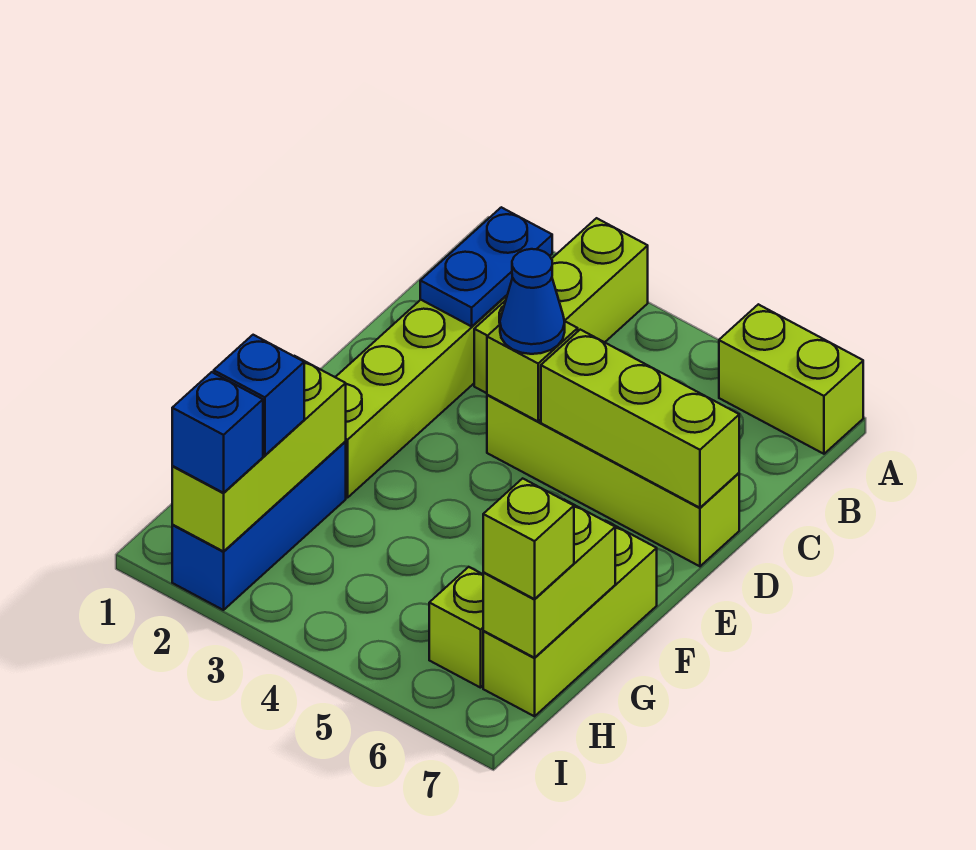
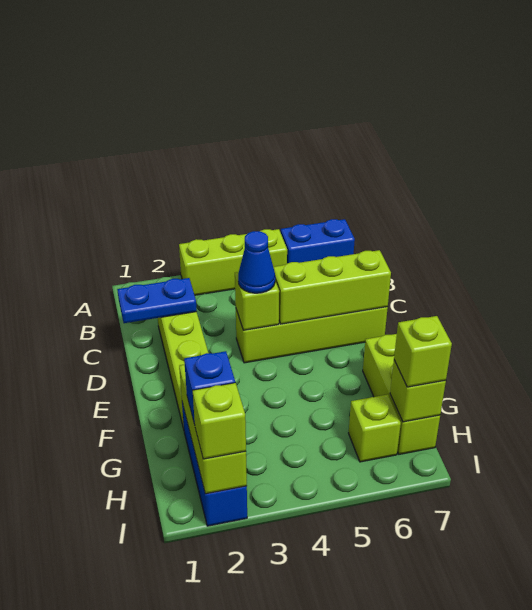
lime brick A3:C3 level 1 -> lime brick A3:A5 level 1
lime brick A6:A7 level 1 -> blue brick A6:A7 level 1
blue plate B2:C2 level 2 -> blue plate C1:C2 level 2
lime brick G7:H7 level 2 -> lime brick H7 level 2
blue brick I2 level 3 -> lime brick I2 level 3

